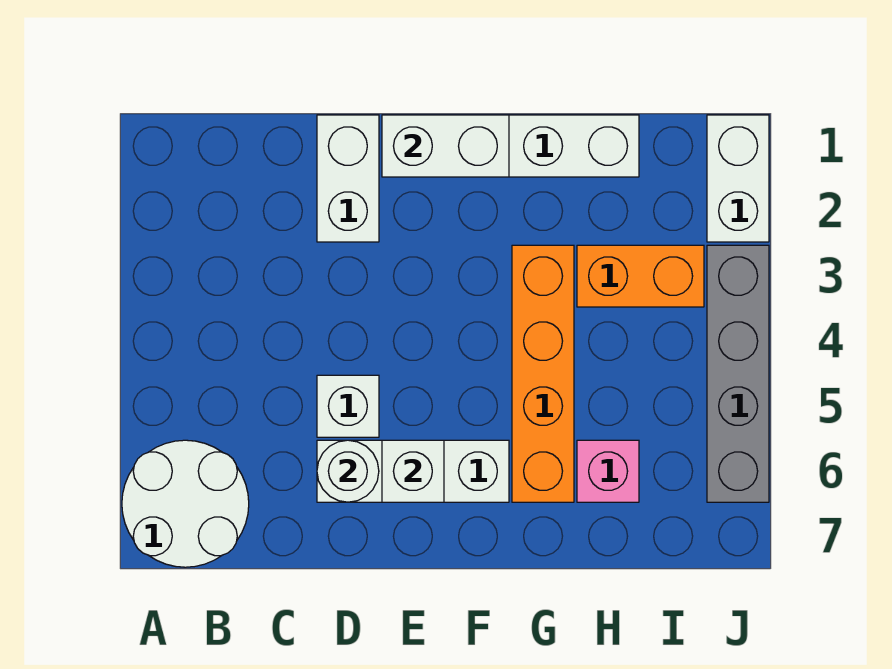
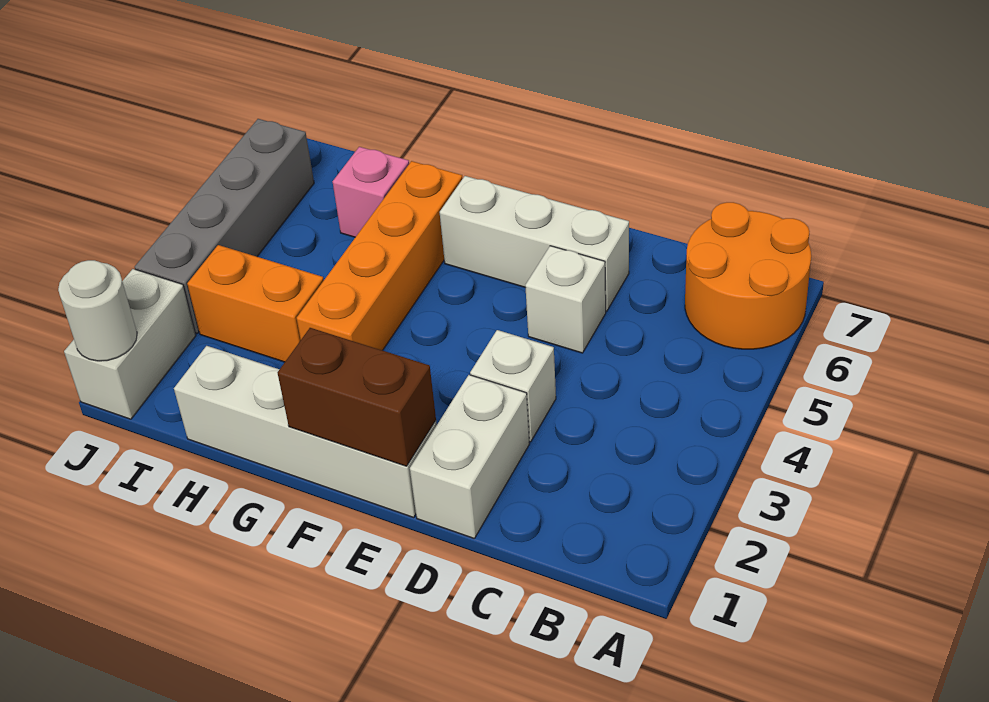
white round brick A6:B7 level 1 -> orange round brick A6:B7 level 1
white round brick D6 level 2 -> white round brick J1 level 2
white brick E1:F1 level 2 -> brown brick E1:F1 level 2
white brick E6 level 2 -> white brick D3 level 1

